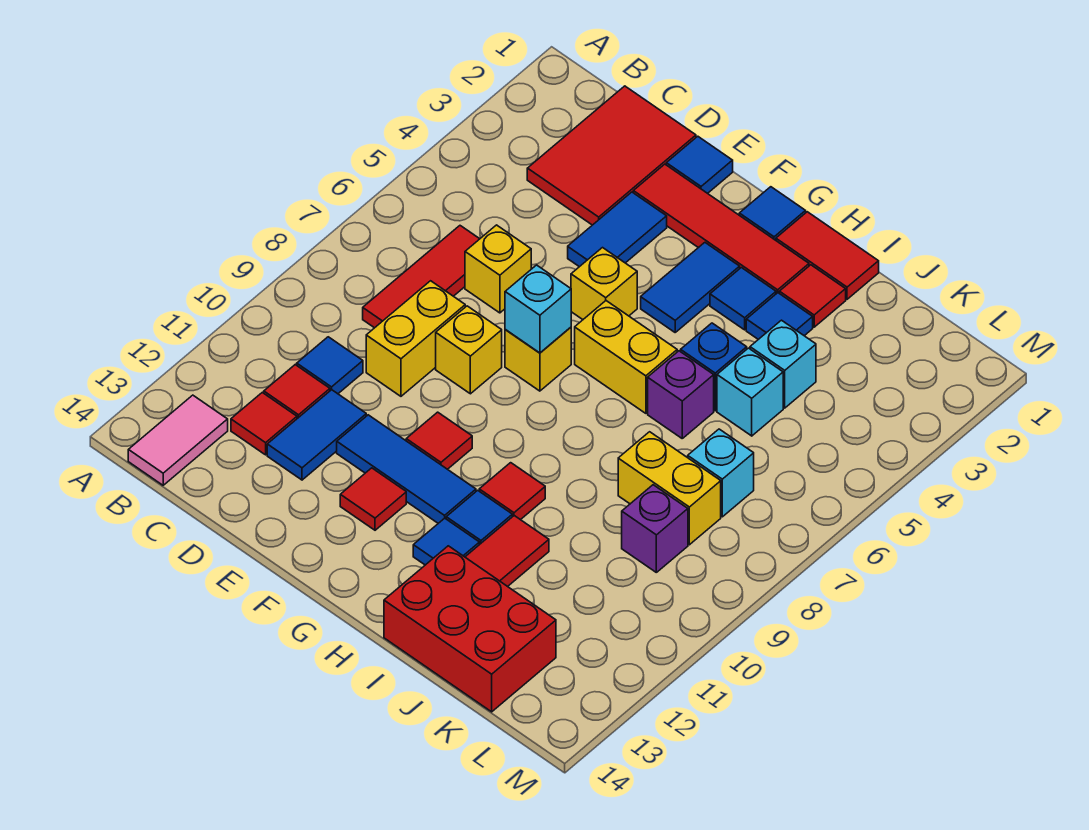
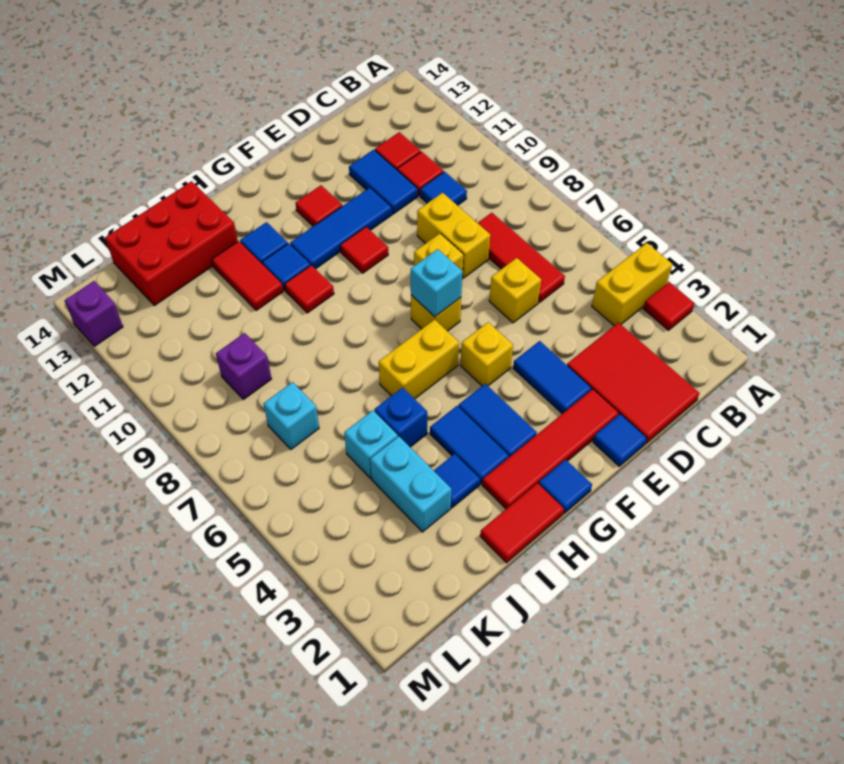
pink tile B13:B14 level 1 -> none
blue tile H3 level 1 -> blue tile H3:H4 level 1
red tile I2 level 1 -> red tile A3 level 1
purple brick I6 level 1 -> purple brick M13 level 1
cyan brick J4 level 1 -> cyan brick J3:J4 level 1
yellow brick J8:K8 level 1 -> yellow brick A4:B4 level 1

